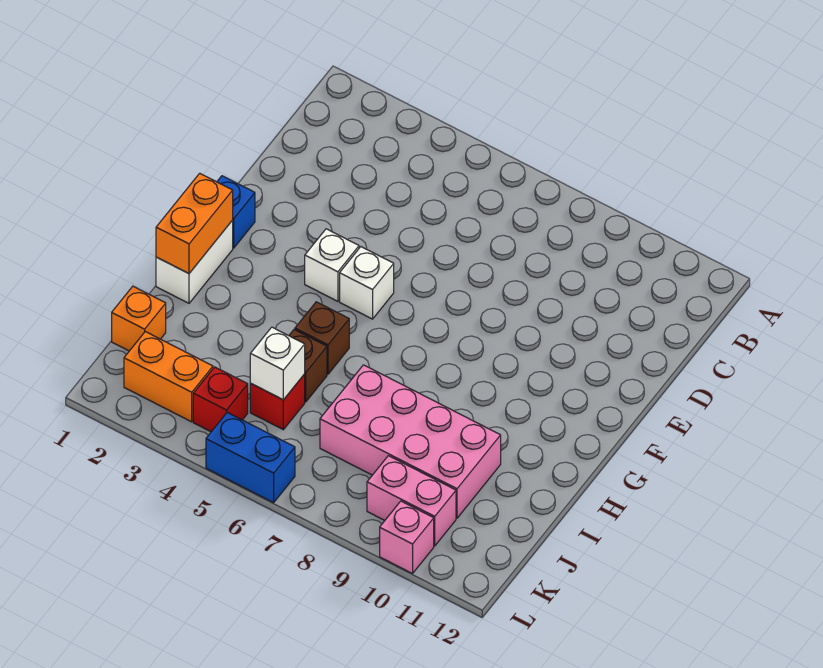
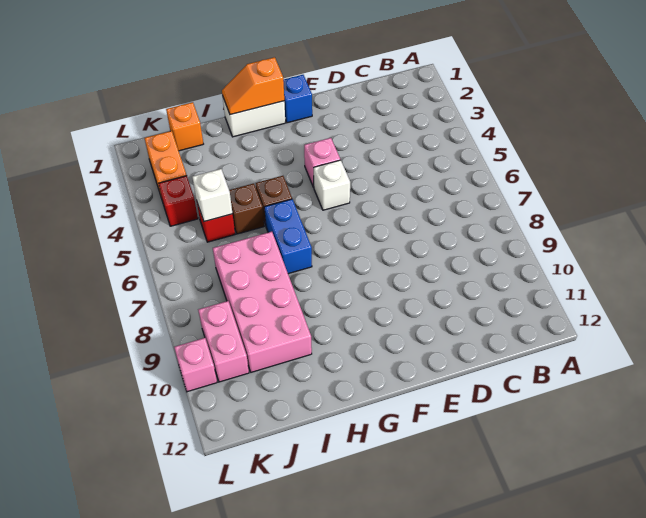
white brick F4 level 1 -> pink brick F4 level 1
orange brick G1:H1 level 2 -> orange slope G1:H1 level 2 top G
blue brick L5:L6 level 1 -> blue brick H6:H7 level 1

